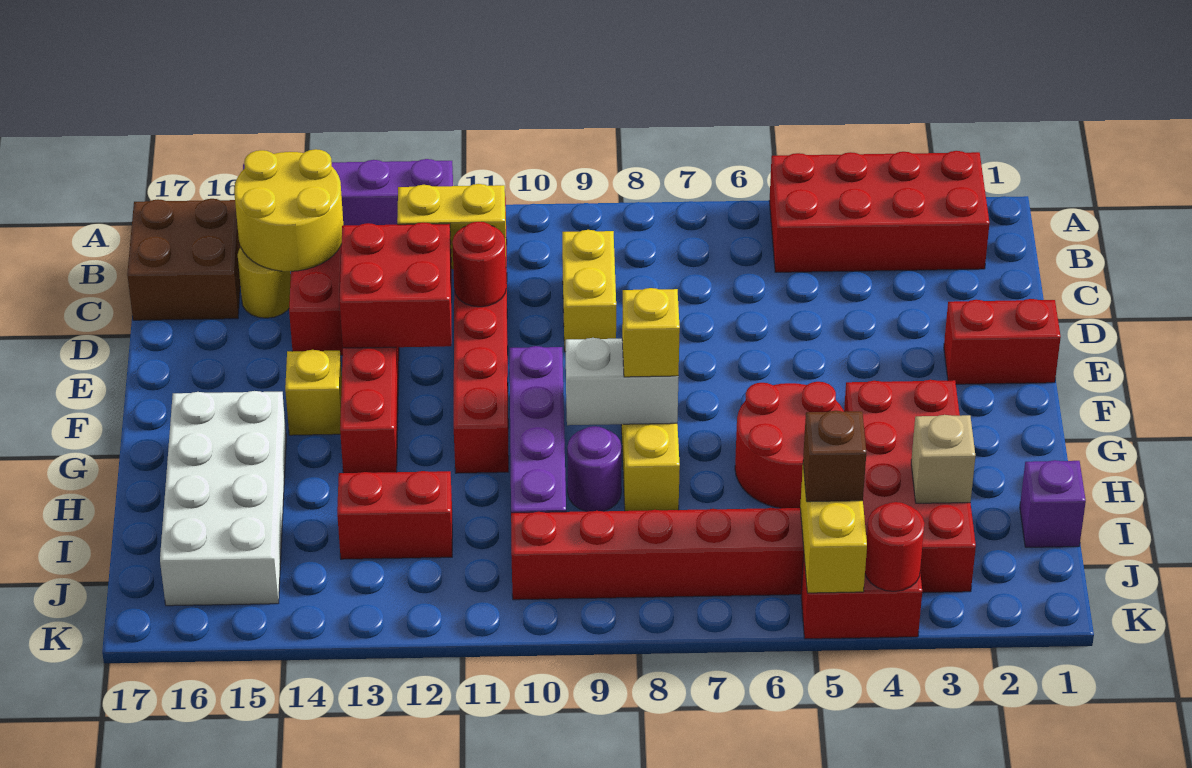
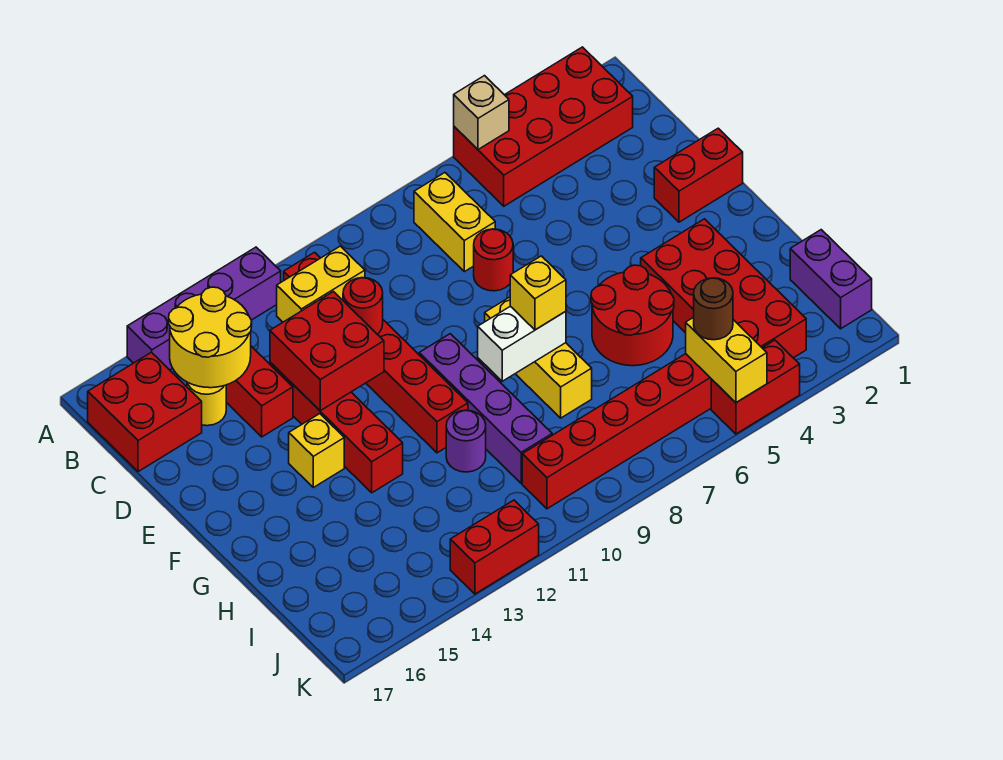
brown brick B16:C17 level 1 -> red brick B16:C17 level 1
yellow brick C9:D9 level 1 -> yellow brick B7:C7 level 1
white brick G15:J16 level 1 -> none
purple round brick H9 level 1 -> purple round brick H11 level 1
purple brick I1 level 1 -> purple brick I1:J1 level 1
tan brick I3 level 2 -> tan brick A5 level 2
red brick I12:I13 level 1 -> red brick K12:K13 level 1
brown brick J5 level 3 -> brown round brick J5 level 3
red round brick K4 level 2 -> red round brick D7 level 1

